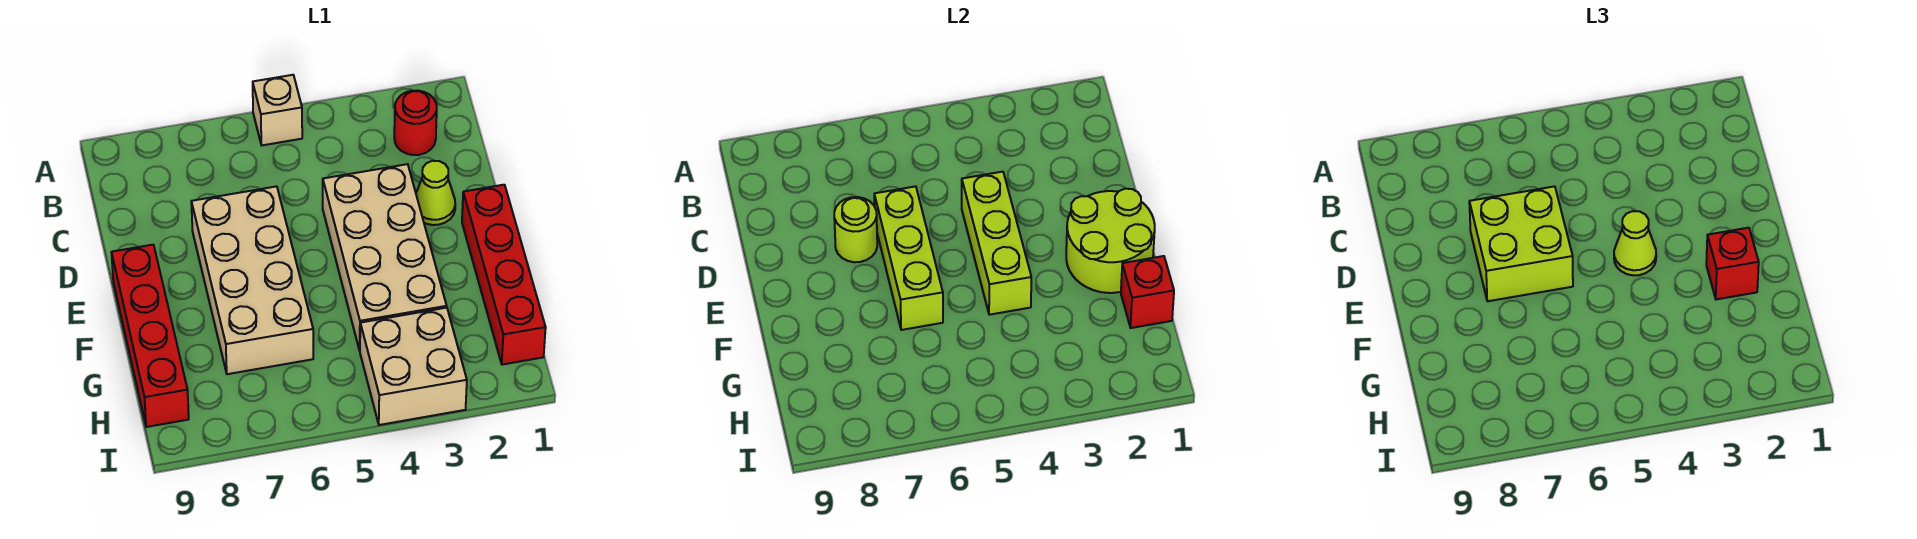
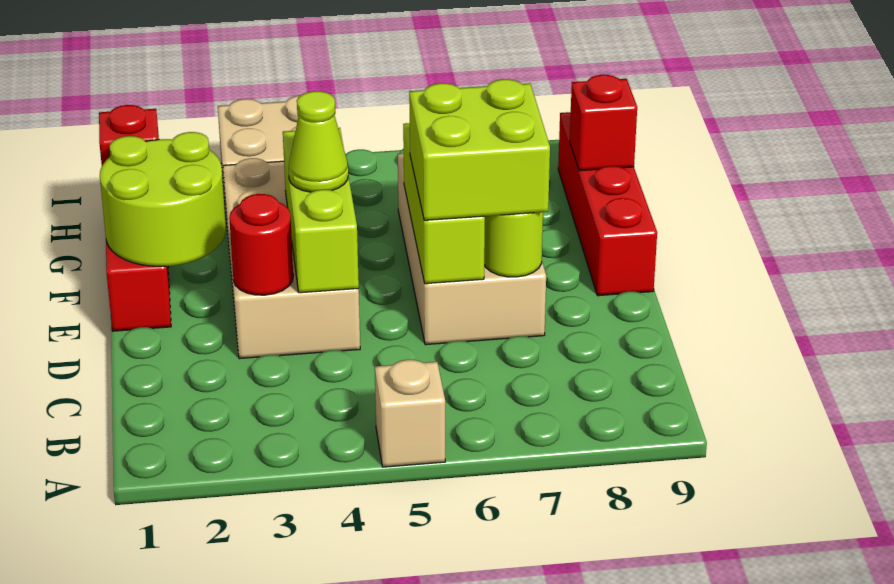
red round brick B2 level 1 -> red round brick D3 level 2
lime cone D2 level 1 -> none
red brick F2 level 3 -> red brick G9 level 2

